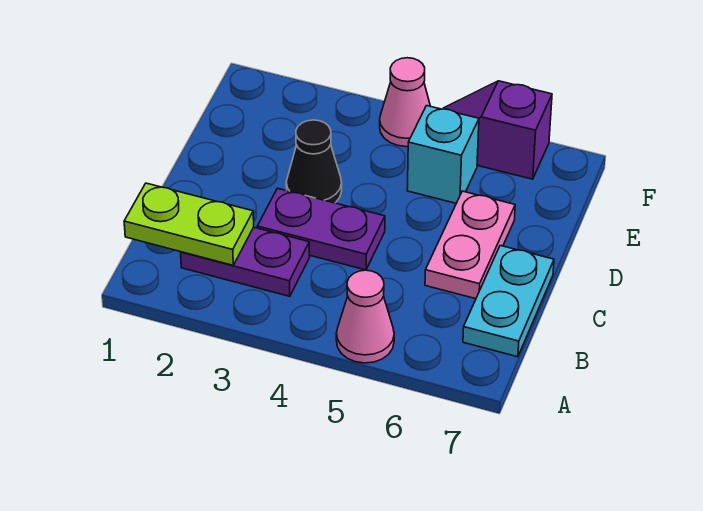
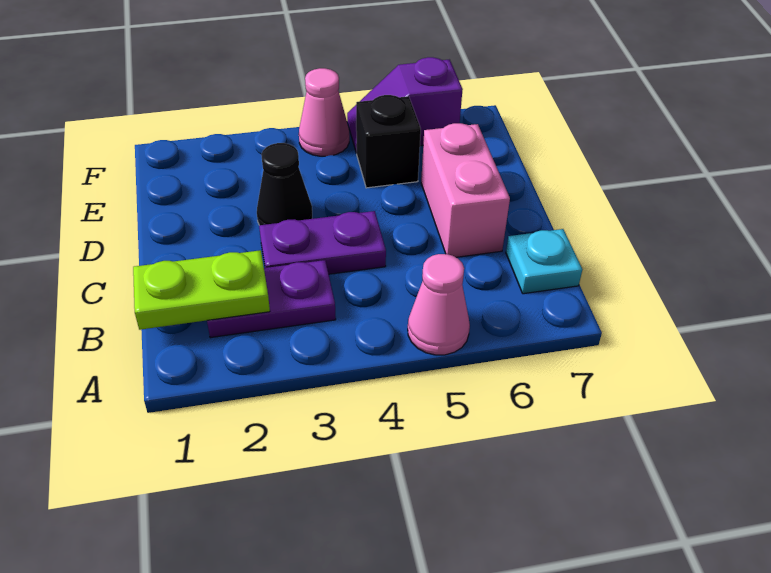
cyan plate B7:C7 level 1 -> cyan plate B7 level 1
pink plate C6:D6 level 1 -> pink brick C6:D6 level 1
cyan brick E5 level 1 -> black brick E5 level 1

